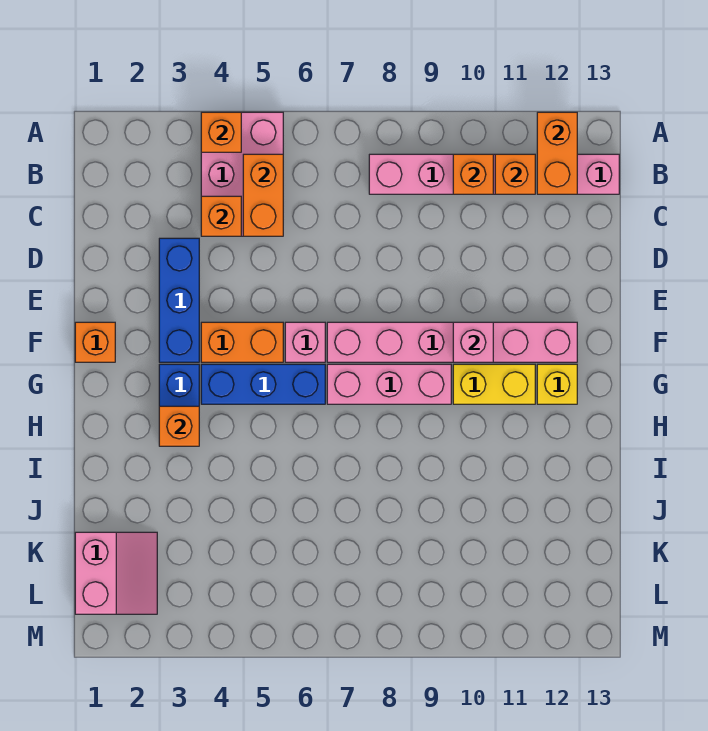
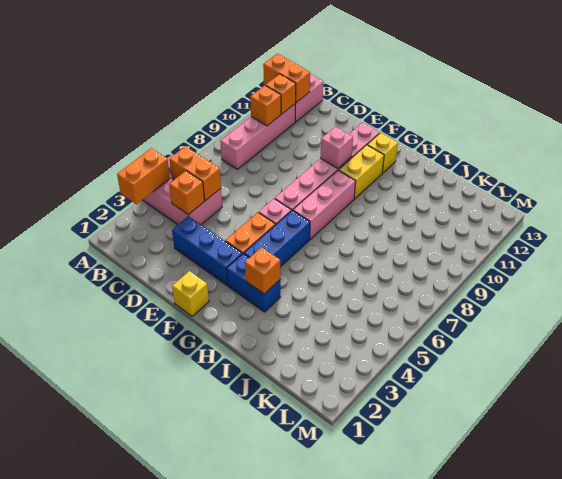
orange brick A4 level 2 -> orange brick A3:A4 level 2
orange brick F1 level 1 -> yellow brick F1 level 1
pink slope K1:L2 level 1 top 1 -> none

